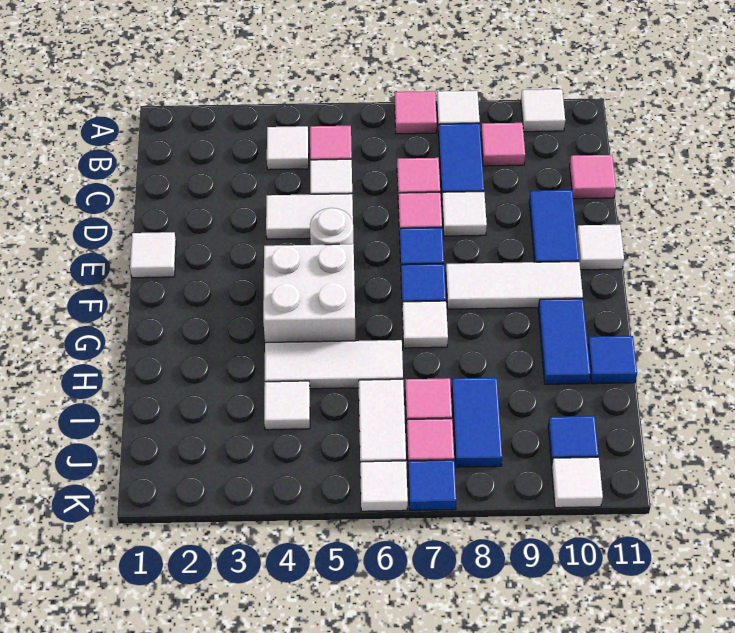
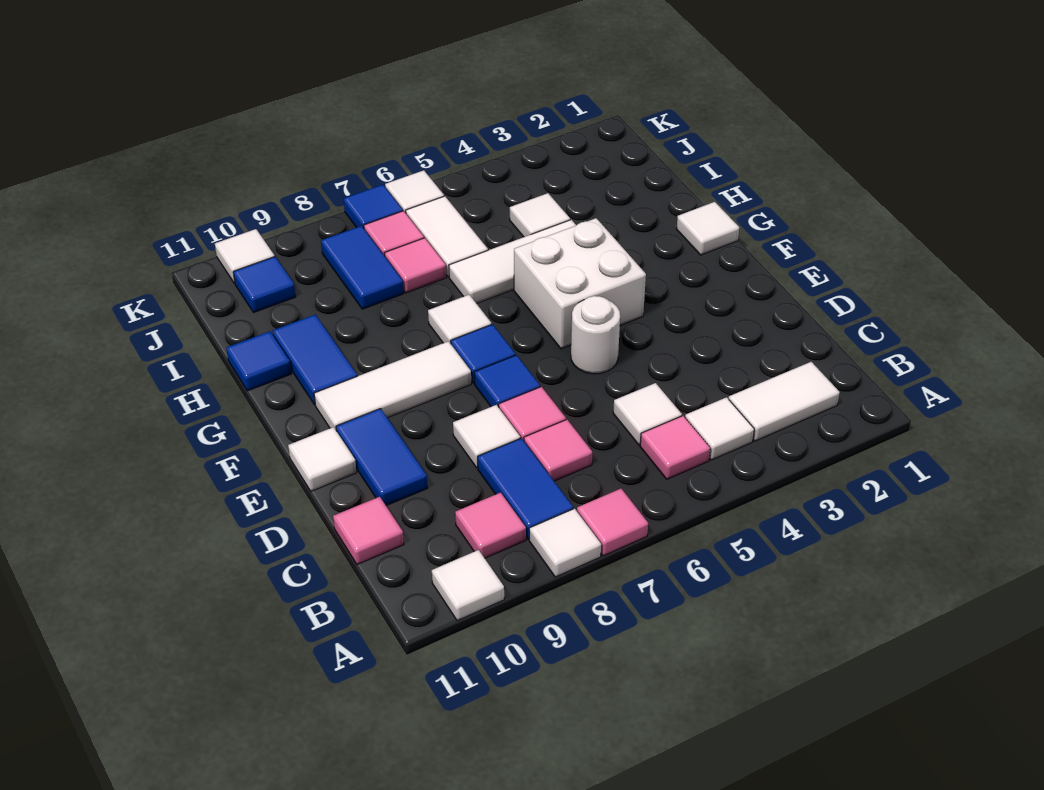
white tile D4:D5 level 1 -> white tile B2:B3 level 1
white tile E1 level 1 -> white tile G1 level 1

